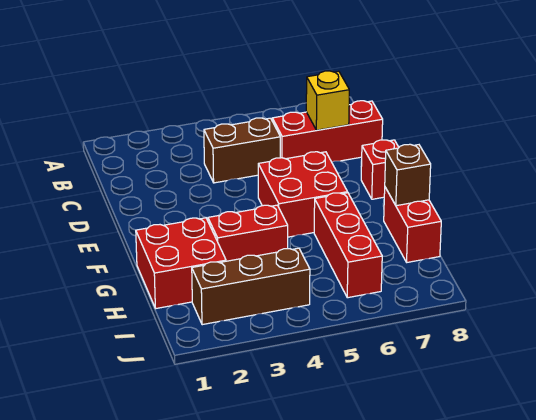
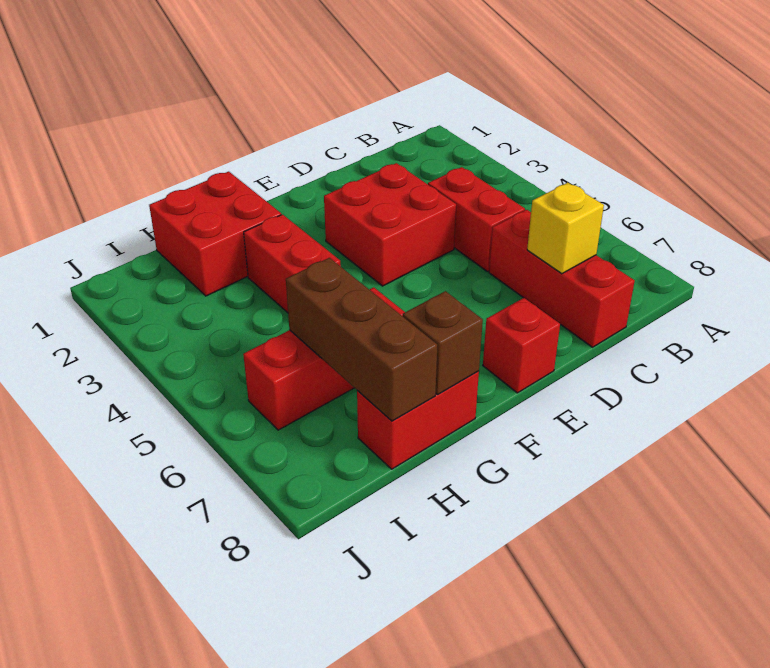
brown brick C4:C5 level 1 -> red brick C4:C5 level 1
red brick E5:F6 level 1 -> red brick D3:E4 level 1
brown brick I2:I4 level 1 -> brown brick H6:H8 level 2

